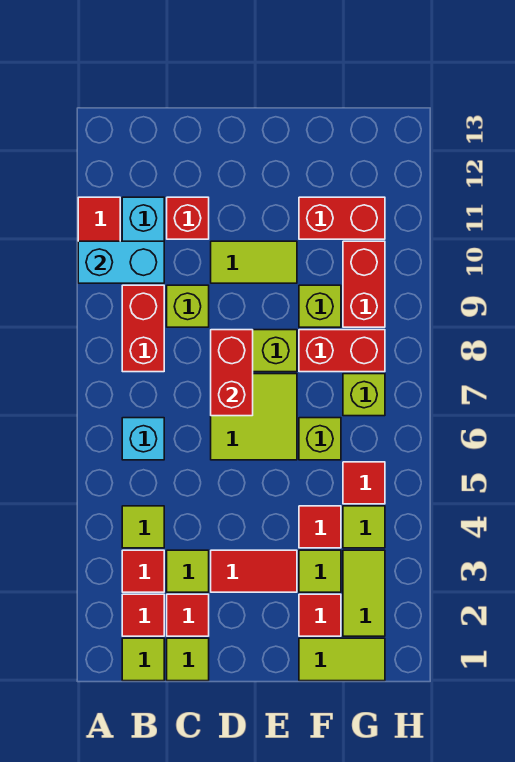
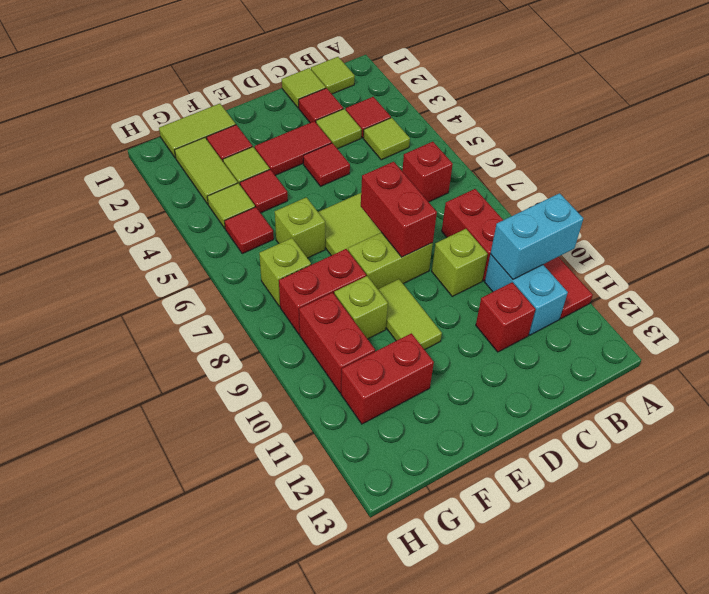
red tile B2 level 1 -> red tile D4 level 1
cyan brick B6 level 1 -> red brick B6 level 1
lime tile D10:E10 level 1 -> lime tile E9:E10 level 1

